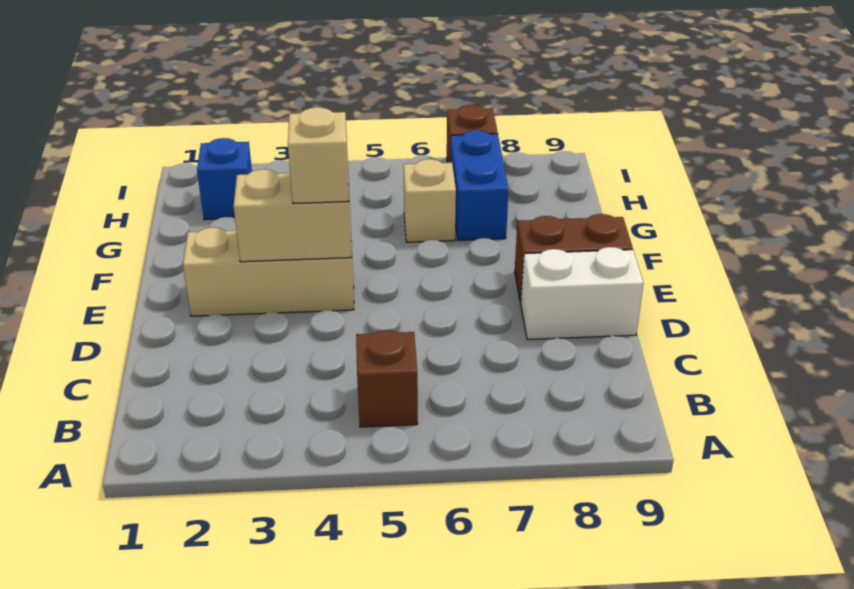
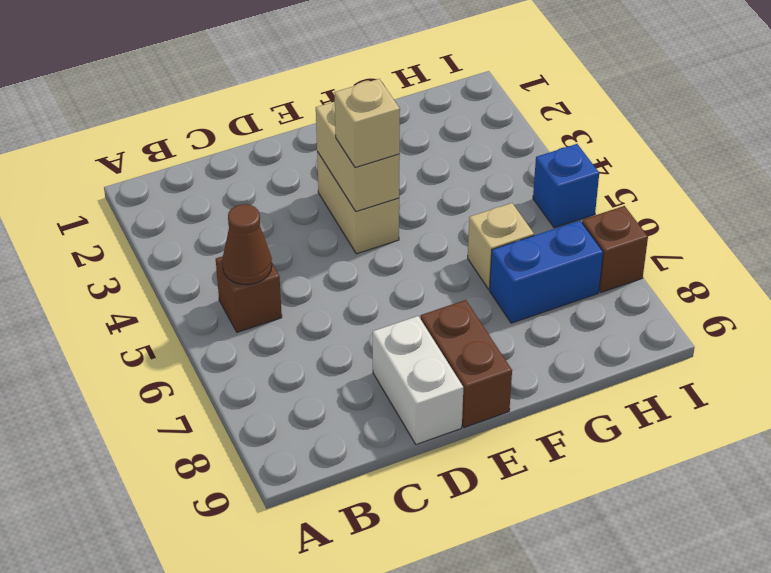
none -> brown cone B5 level 2
tan brick E2:E4 level 1 -> tan brick E3:E4 level 1
blue brick H2 level 1 -> blue brick I5 level 1

